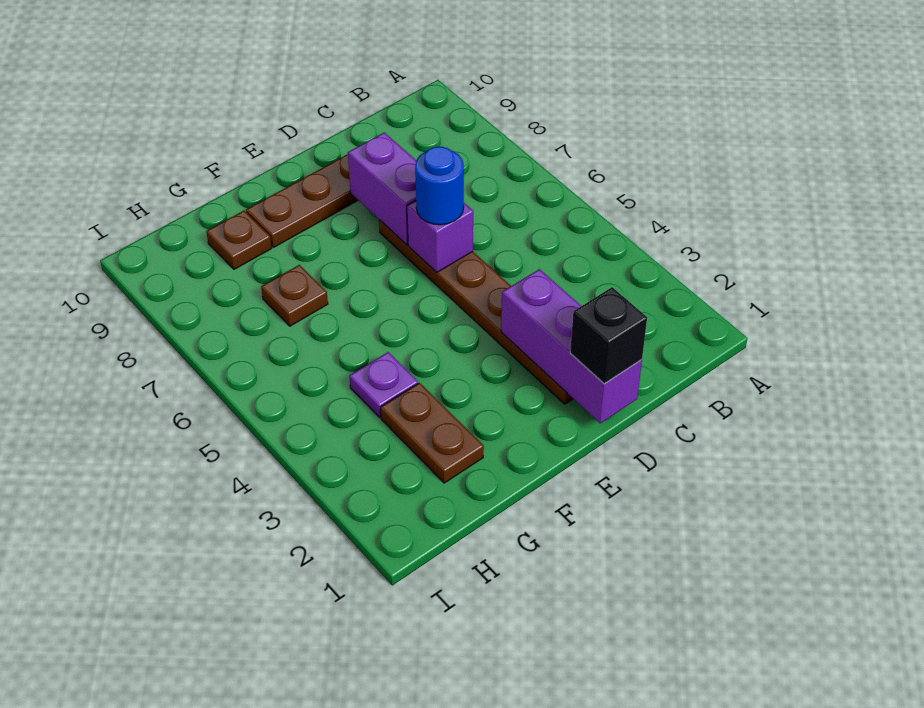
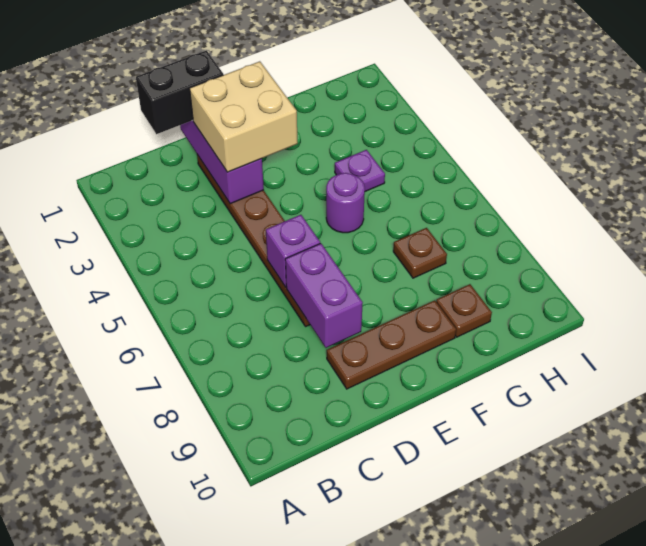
black brick D1 level 3 -> black brick C1:D1 level 3
none -> tan brick D2:E3 level 3
blue round brick D6 level 3 -> none
none -> purple round brick F5 level 1
brown plate G2:G3 level 1 -> none

